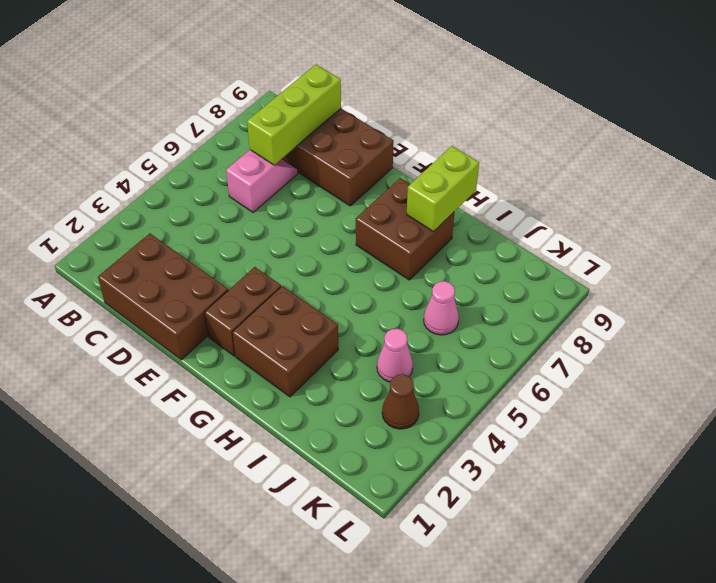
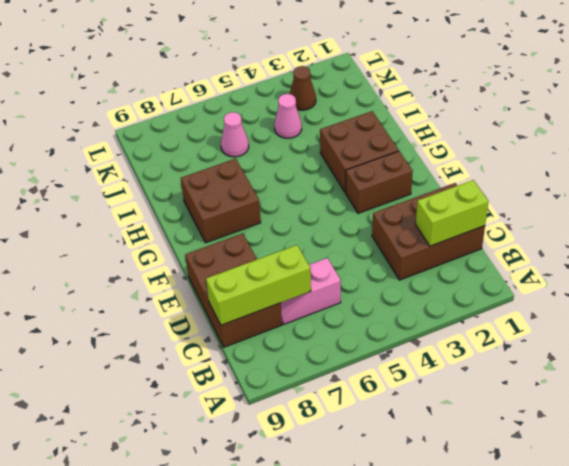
brown brick C1:E2 level 1 -> brown brick C1:D3 level 1
lime brick H8:H9 level 2 -> lime brick C1:C2 level 2

